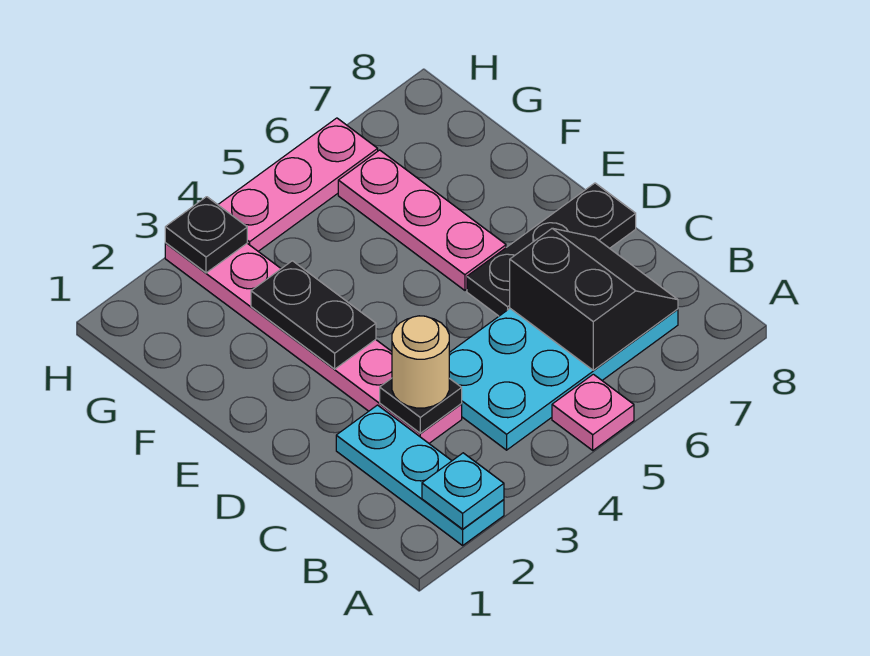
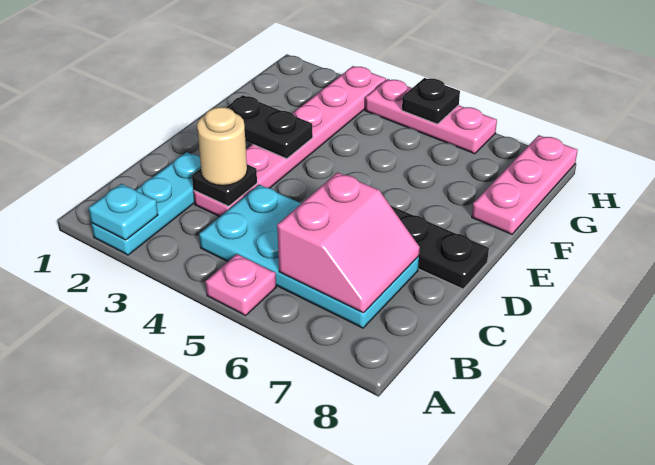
black slope B6:C7 level 2 top 6 -> pink slope B6:C7 level 2 top 6
black plate E3:F3 level 2 -> black plate E2:E3 level 2
pink plate E6:G6 level 1 -> pink plate F8:H8 level 1
black plate H3 level 2 -> black plate H5 level 2

